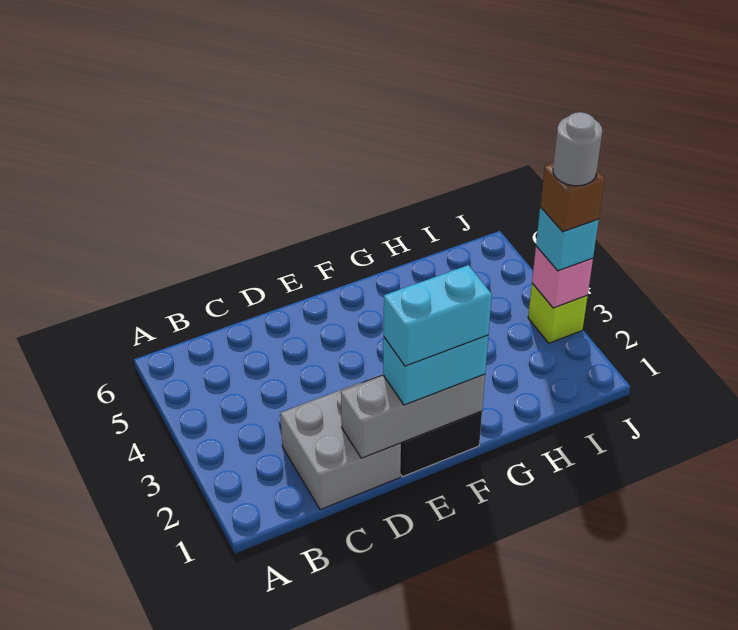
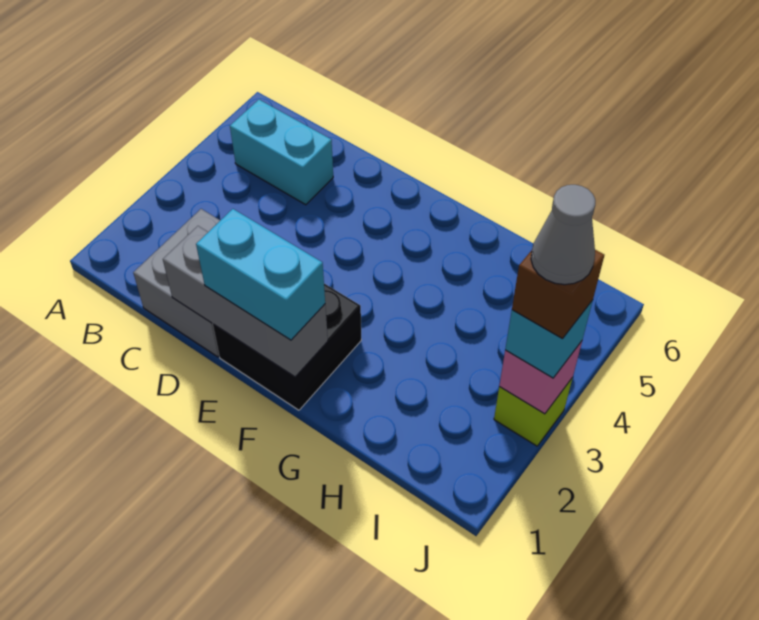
cyan brick E1:F1 level 4 -> cyan brick B5:C5 level 1
grey round brick J3 level 5 -> grey cone J3 level 5

